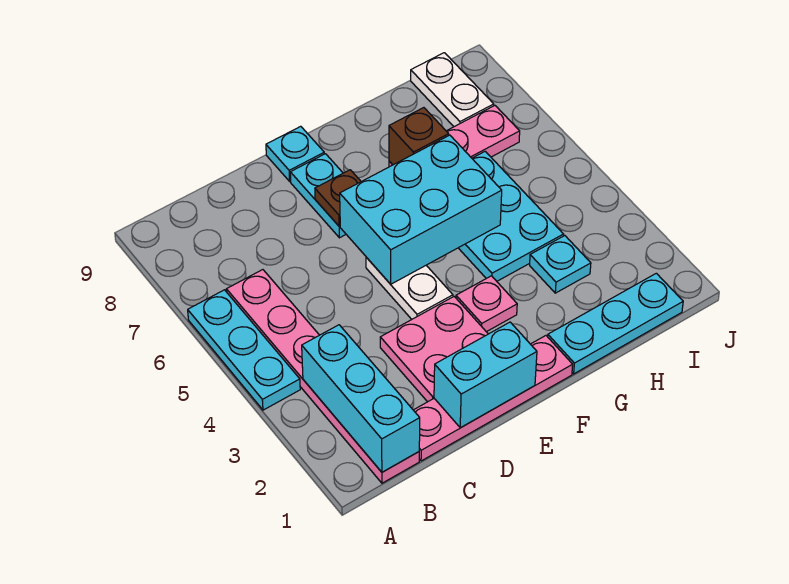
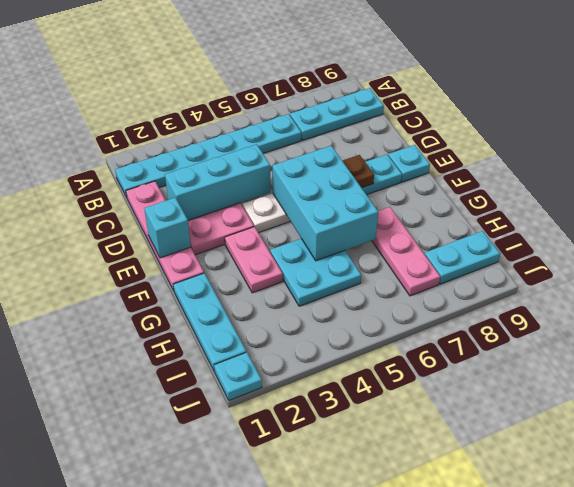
cyan plate A4:A6 level 1 -> cyan plate B7:B9 level 1
pink plate B1:B6 level 1 -> cyan plate B1:B6 level 1
cyan brick B1:B3 level 2 -> cyan brick D2:D4 level 2
cyan brick D1:E1 level 2 -> cyan brick E1 level 2
pink plate F3 level 1 -> pink plate F3:G3 level 1
cyan plate G4:H6 level 1 -> cyan plate G4:H5 level 1
brown brick G7 level 2 -> none
cyan plate H3 level 1 -> cyan plate J1 level 1
white plate I8:I9 level 1 -> cyan plate I8:I9 level 1

